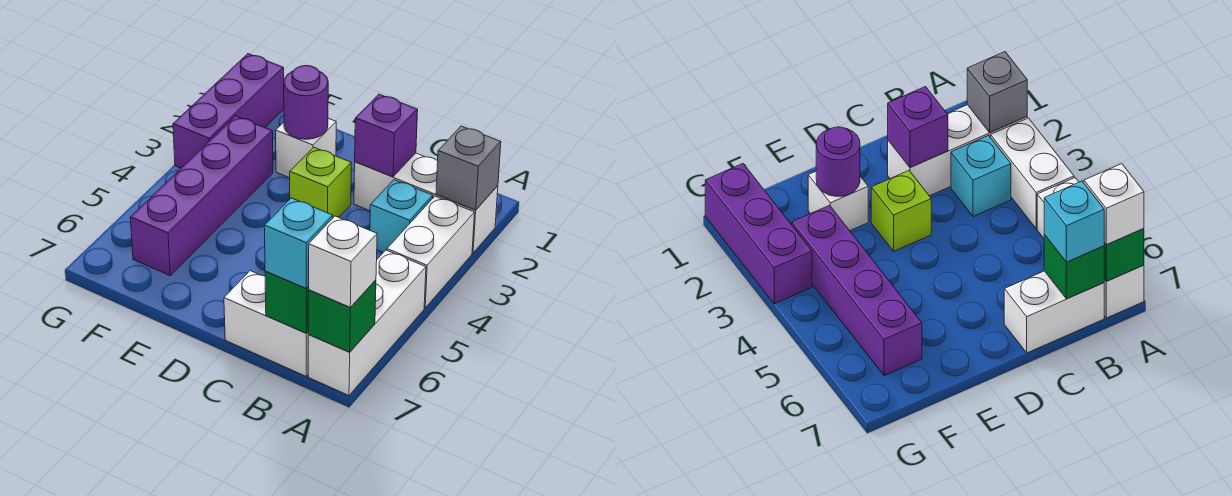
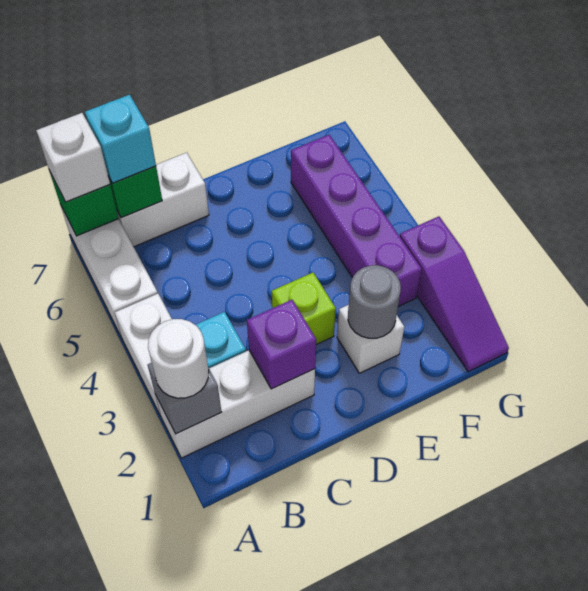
none -> white round brick A2 level 3
purple round brick E2 level 2 -> grey round brick E2 level 2
purple brick G1:G3 level 1 -> purple slope G1:G3 level 1 top 3

